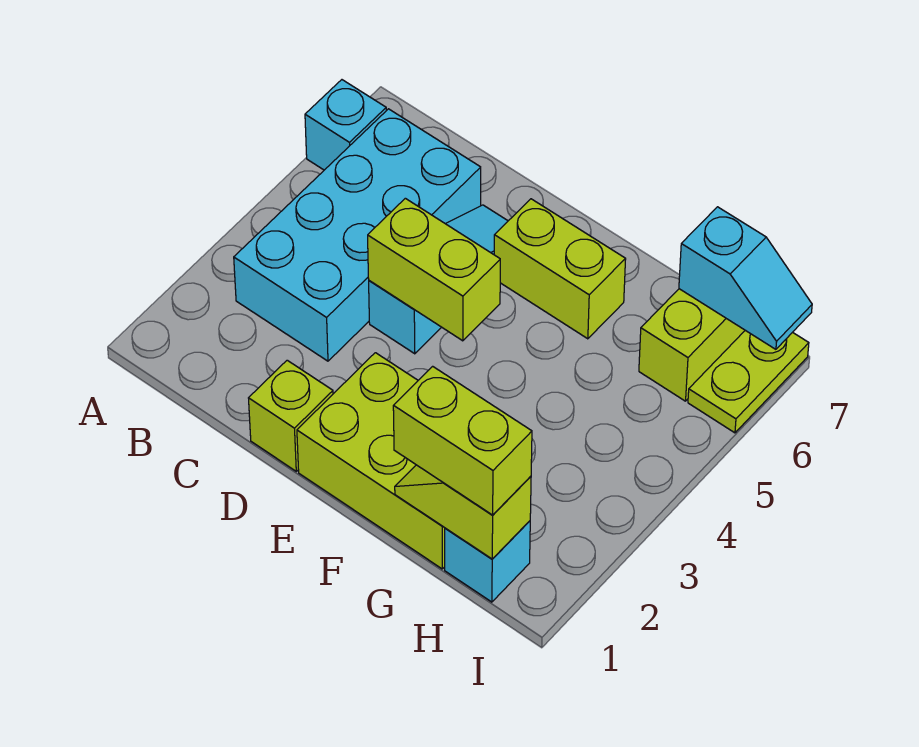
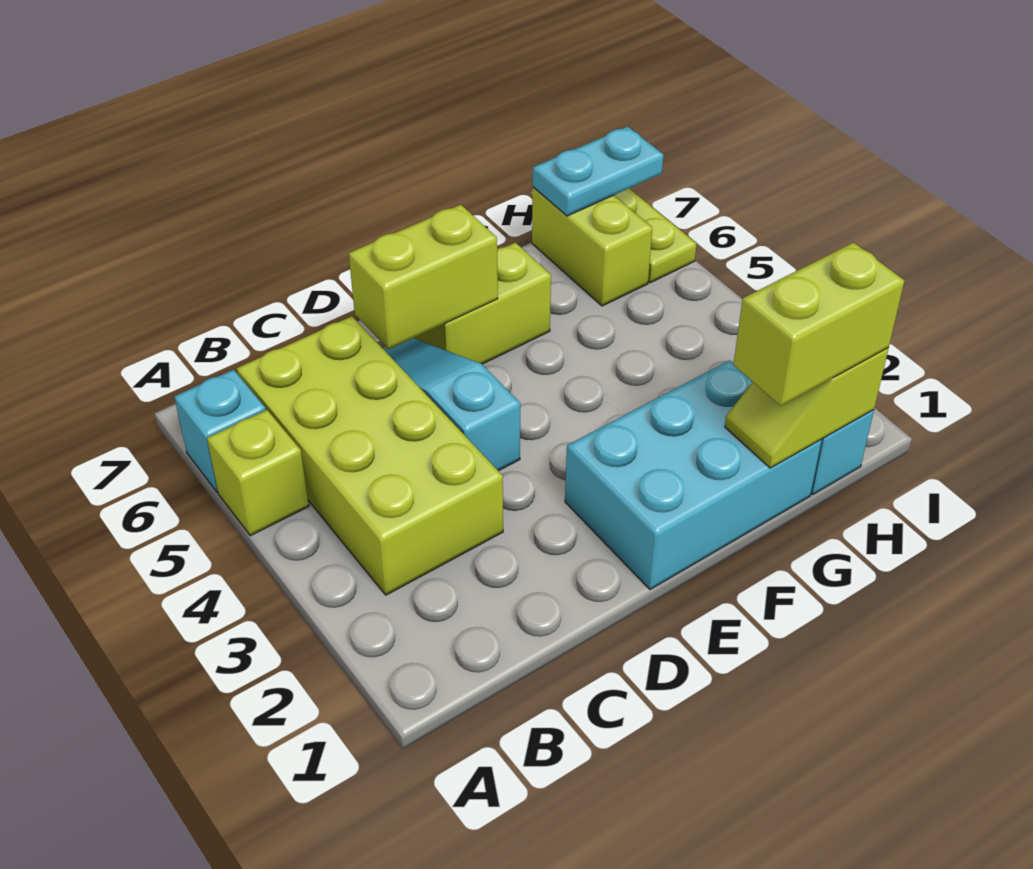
cyan brick B3:C6 level 1 -> lime brick B3:C6 level 1
lime brick D1 level 1 -> lime brick A5 level 1
lime brick D4:E4 level 2 -> lime brick D6:E6 level 2
lime brick E1:G2 level 1 -> cyan brick E1:G2 level 1
cyan slope H7:I7 level 2 top H -> cyan plate H7:I7 level 2

